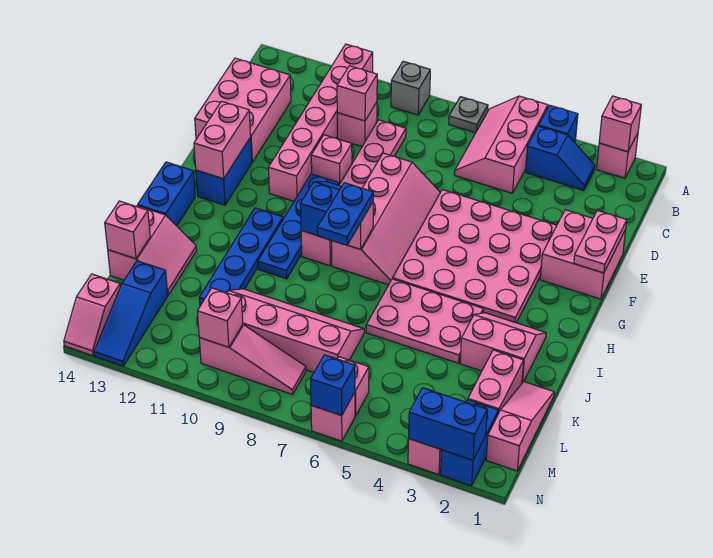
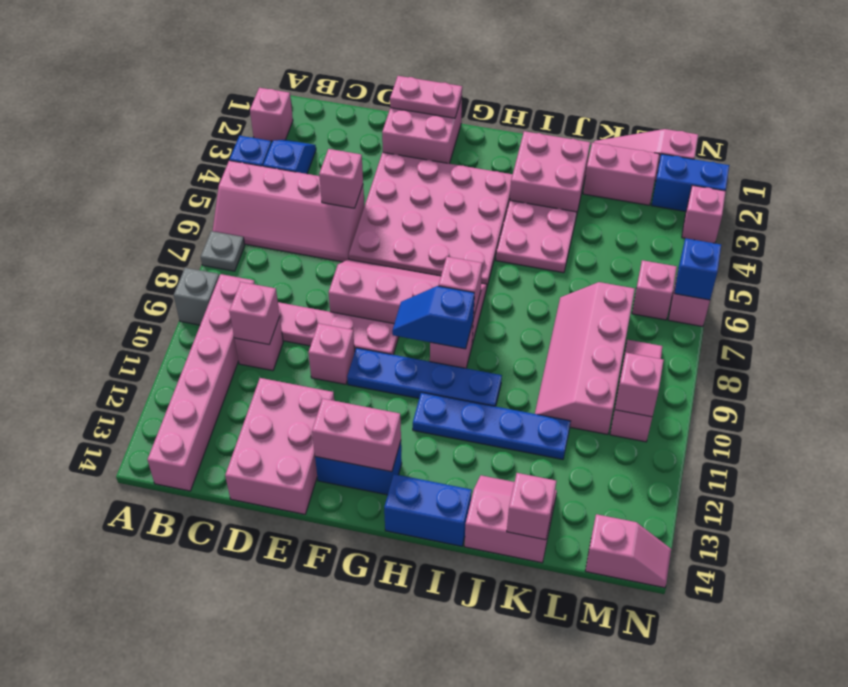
pink brick A2 level 2 -> pink brick D5 level 2
pink slope A5:C6 level 1 top 5 -> pink slope A5:D6 level 1 top 5
pink brick A11:F11 level 1 -> pink brick B9:B14 level 1
pink brick C13:E14 level 1 -> pink brick D12:E14 level 1
blue plate H8:I8 level 3 -> none
pink slope I2:J3 level 1 top J -> pink brick I2:J3 level 1
pink plate I4:J6 level 1 -> pink plate I4:J5 level 1
blue slope L13:N13 level 1 top L -> none
blue brick N2:N3 level 2 -> none

